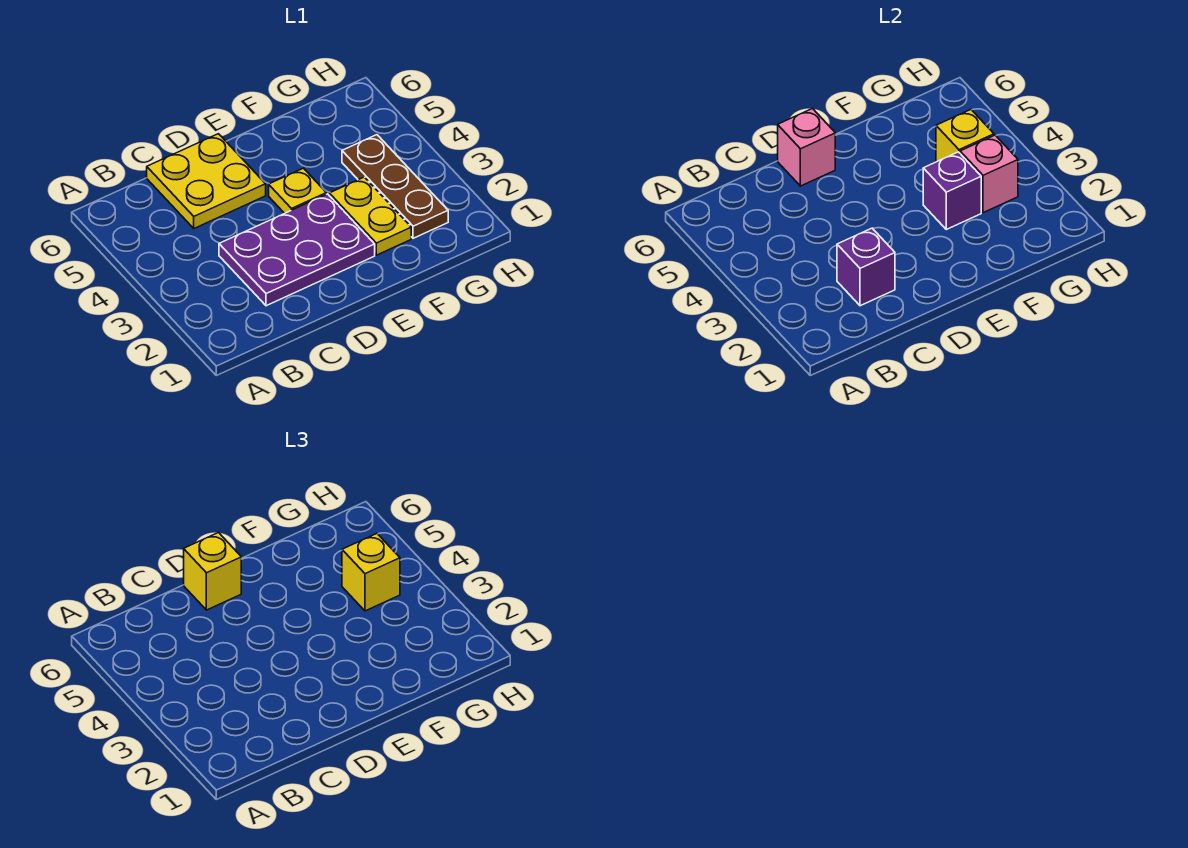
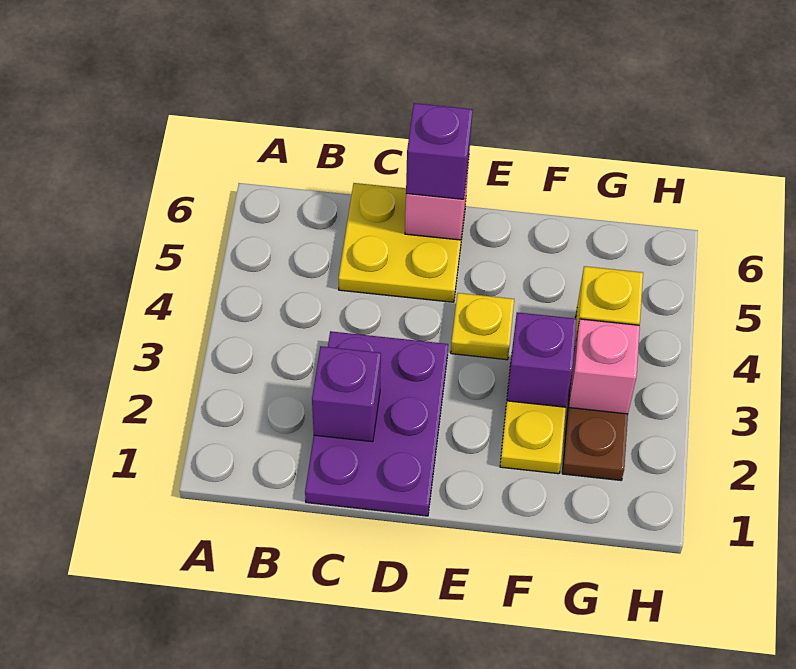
purple plate C2:E3 level 1 -> purple plate C1:D3 level 1
yellow brick D6 level 3 -> purple brick D6 level 3
yellow brick G4 level 3 -> none

